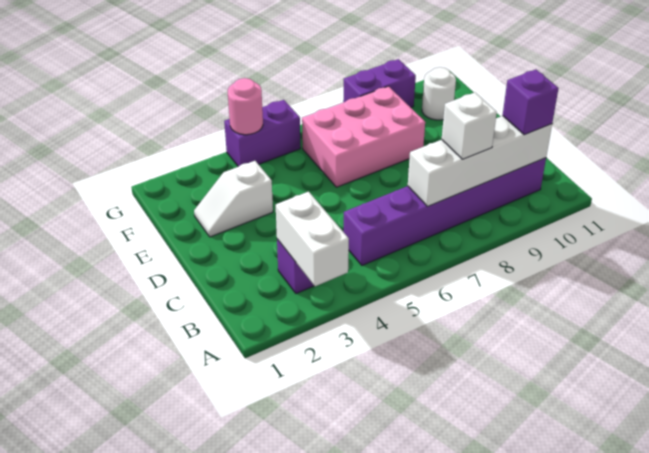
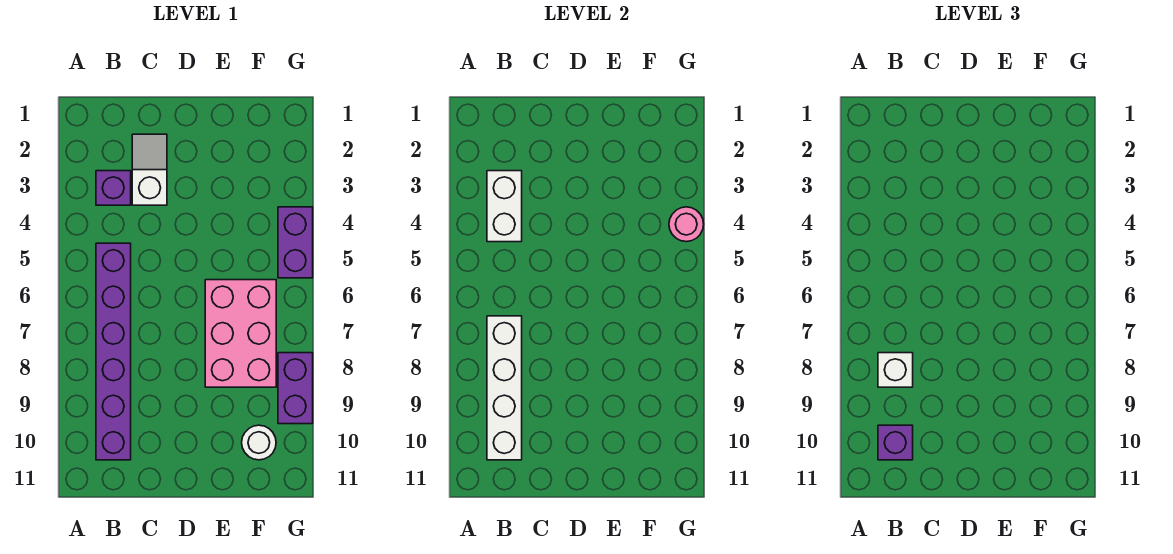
white brick A3:B3 level 2 -> white brick B3:B4 level 2
white slope E2:E3 level 1 top 3 -> white slope C2:C3 level 1 top 3

